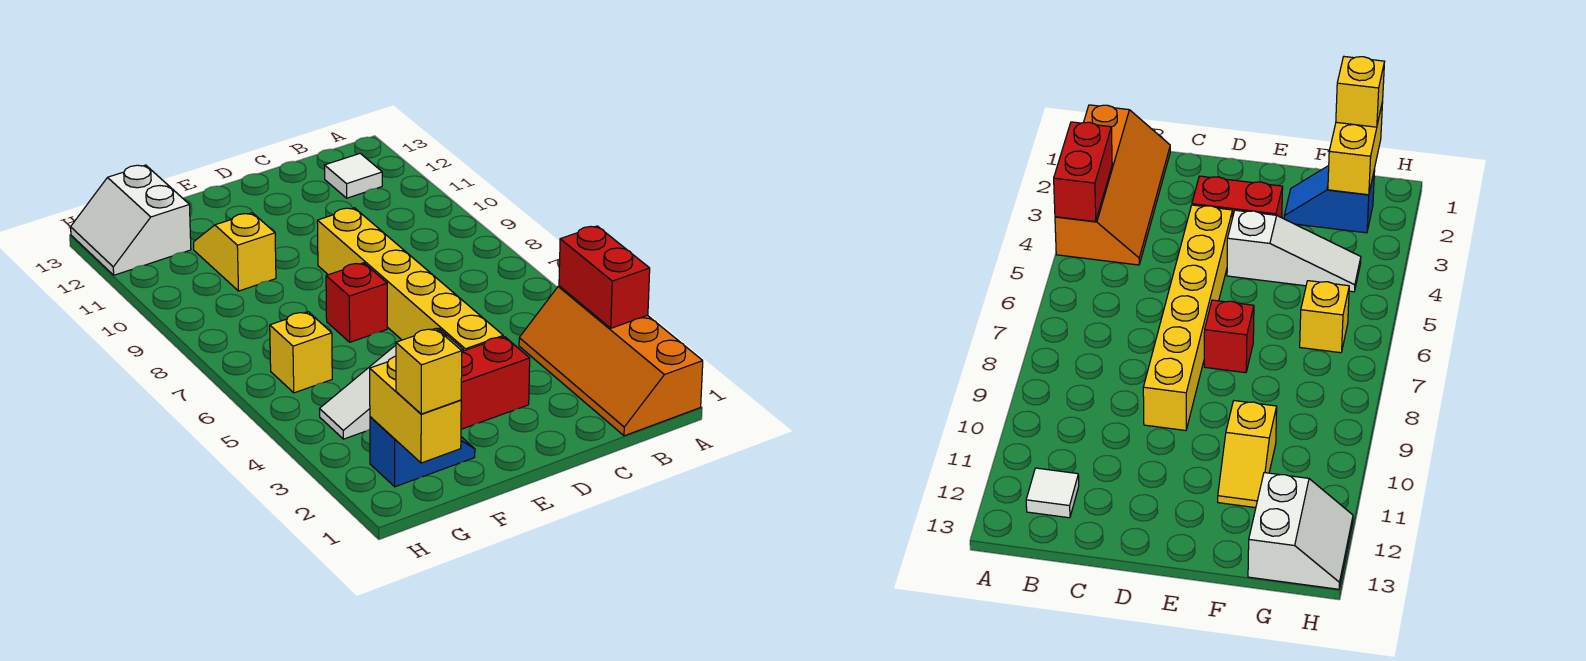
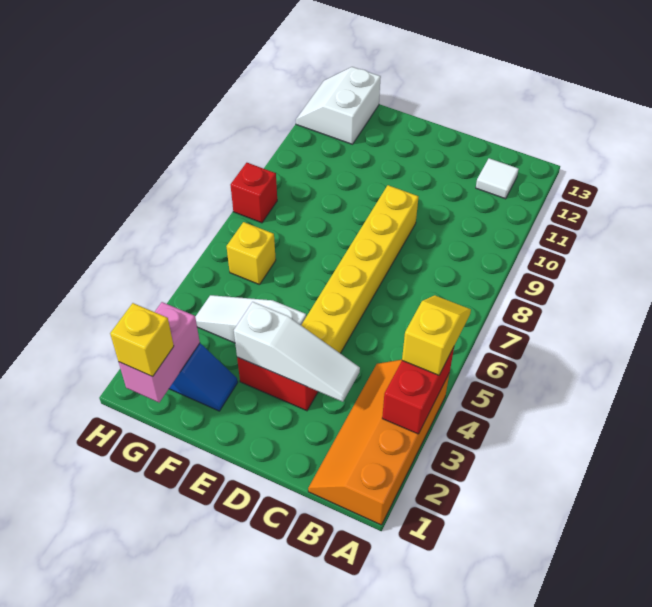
none -> white slope C3:E3 level 2 top E
red brick E7 level 1 -> red brick H8 level 1
yellow slope F10:F11 level 1 top 10 -> yellow slope A4:A5 level 3 top 4
yellow brick G1:G2 level 2 -> pink brick G1:G2 level 2

